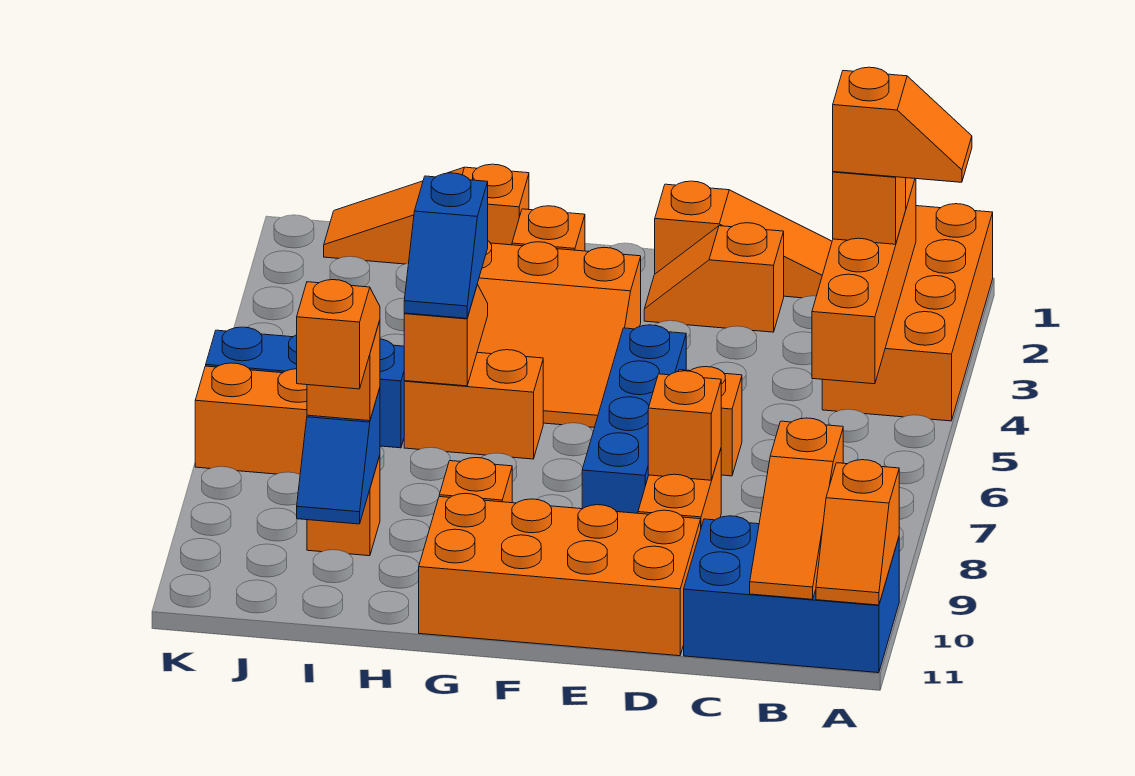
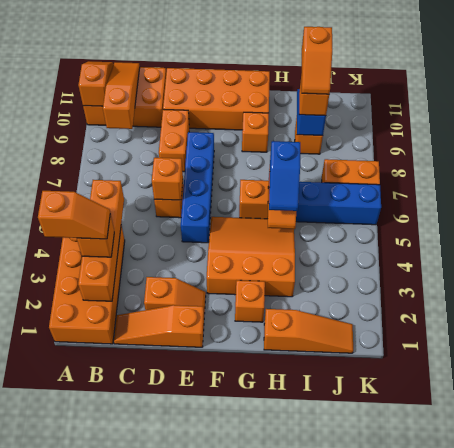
orange slope A3:B3 level 4 top B -> orange slope A3:B3 level 4 top A
blue brick A10:C11 level 1 -> orange brick A10:C11 level 1
orange brick D8 level 2 -> orange brick D6 level 2
blue slope H5:H6 level 3 top 5 -> blue slope H5:H6 level 3 top 6

